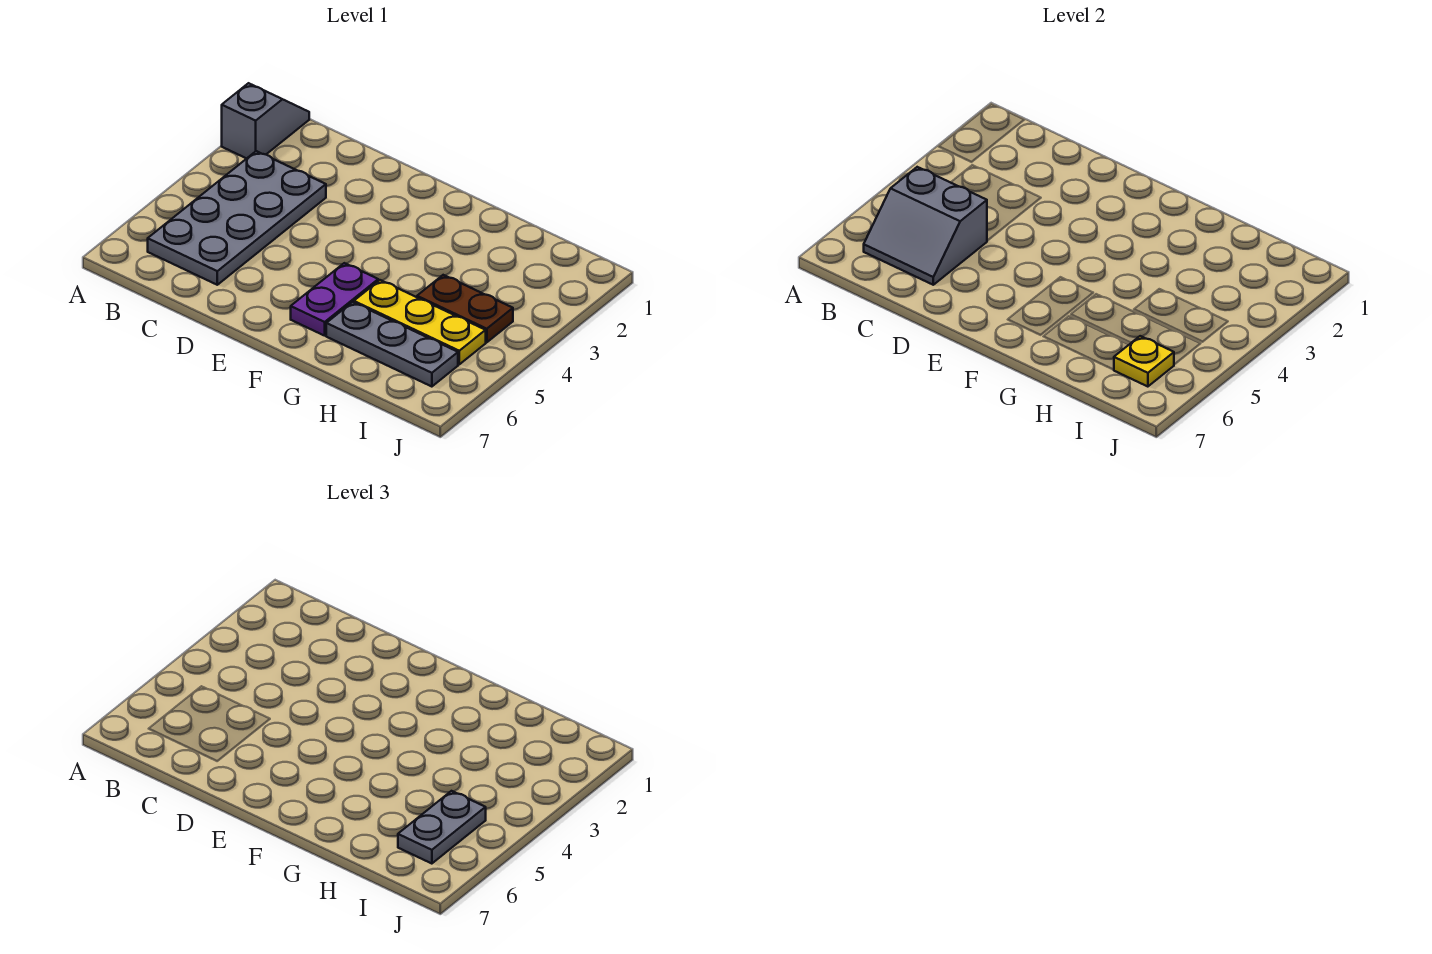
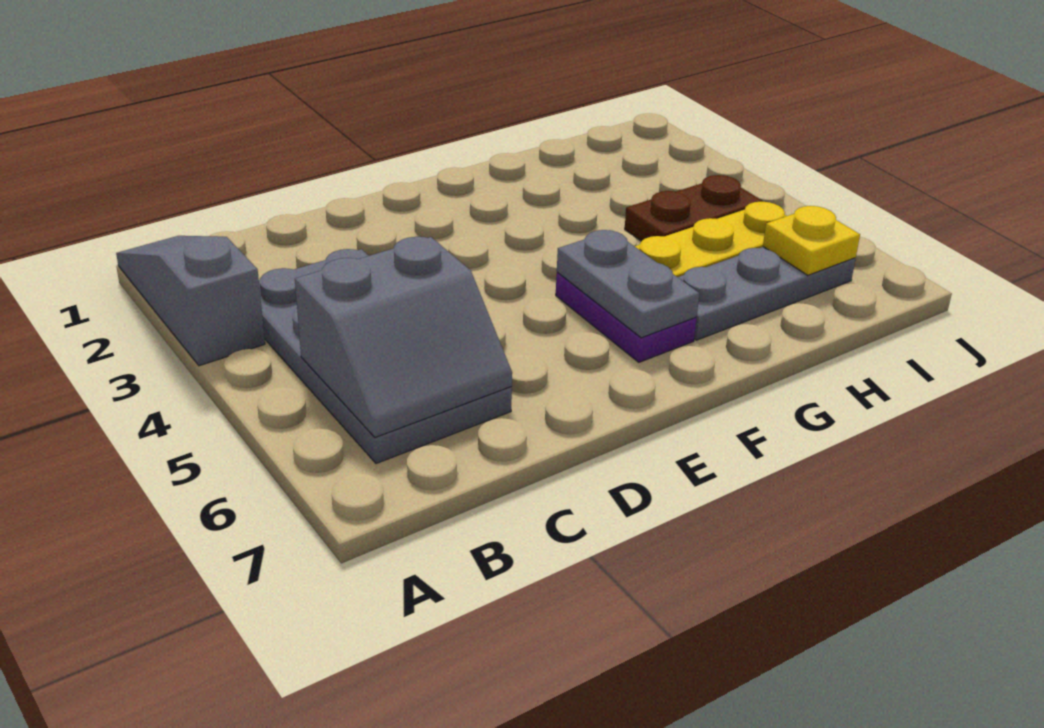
grey slope A1:A2 level 1 top 2 -> grey slope A1:A3 level 1 top 3
grey plate I5:I6 level 3 -> grey plate F5:F6 level 2

